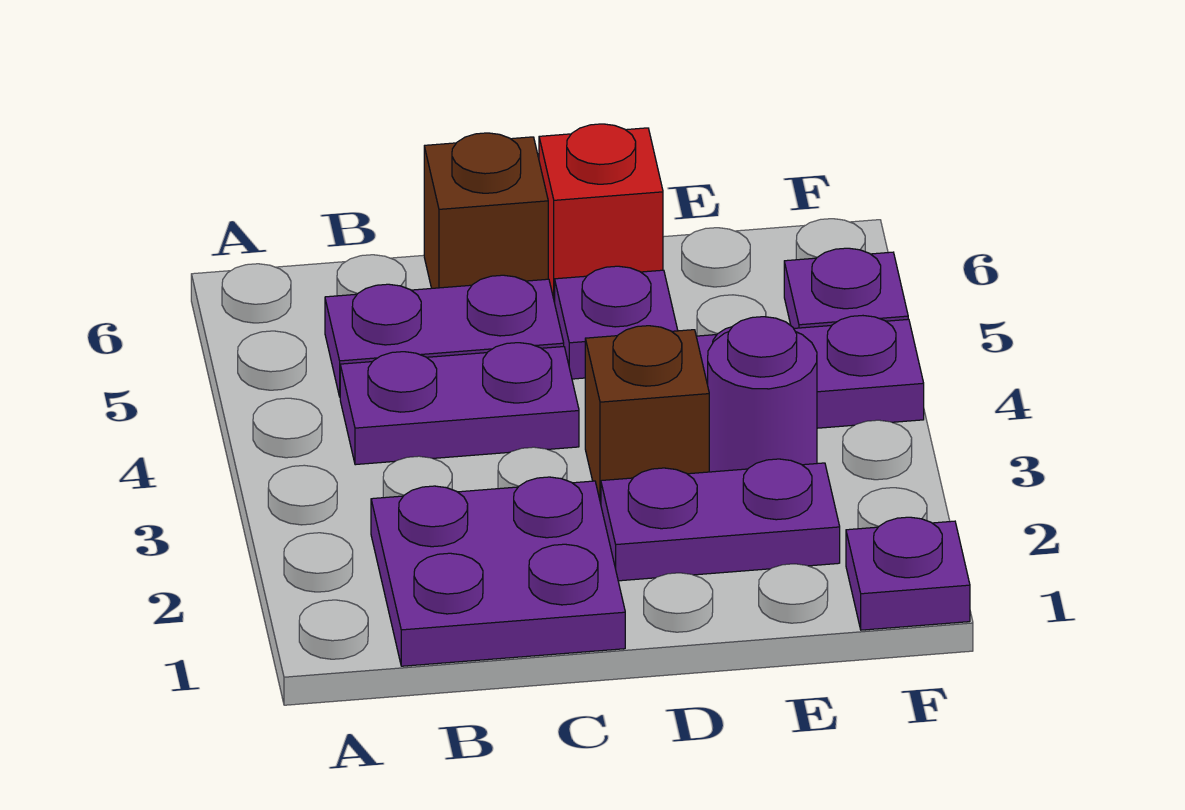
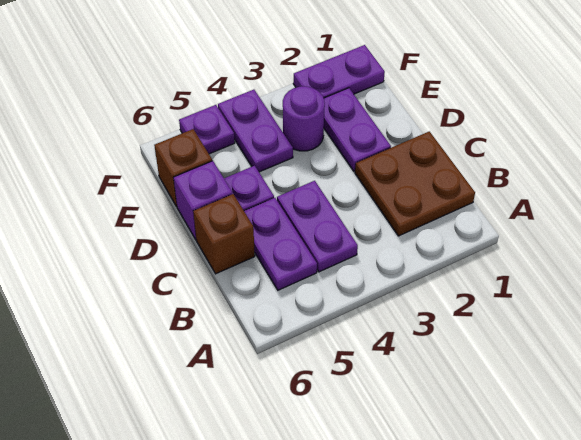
purple plate B1:C2 level 1 -> brown plate B1:C2 level 1
brown brick D3 level 1 -> brown brick E6 level 1
red brick D6 level 1 -> purple brick D6 level 1
purple plate F1 level 1 -> purple plate F1:F2 level 1

